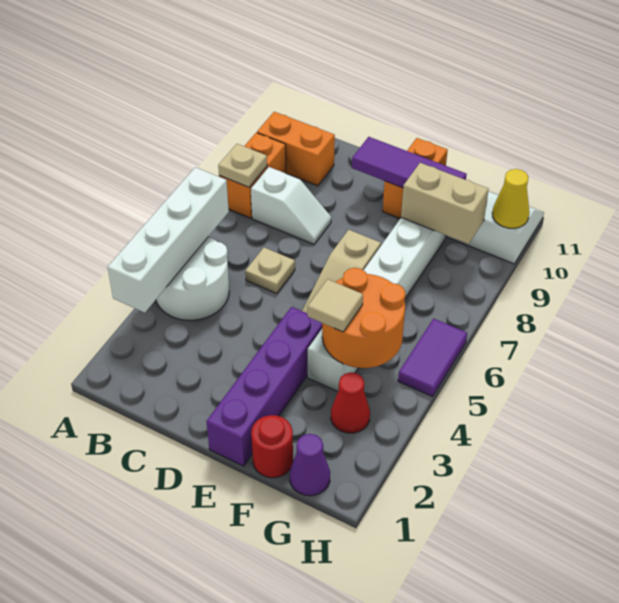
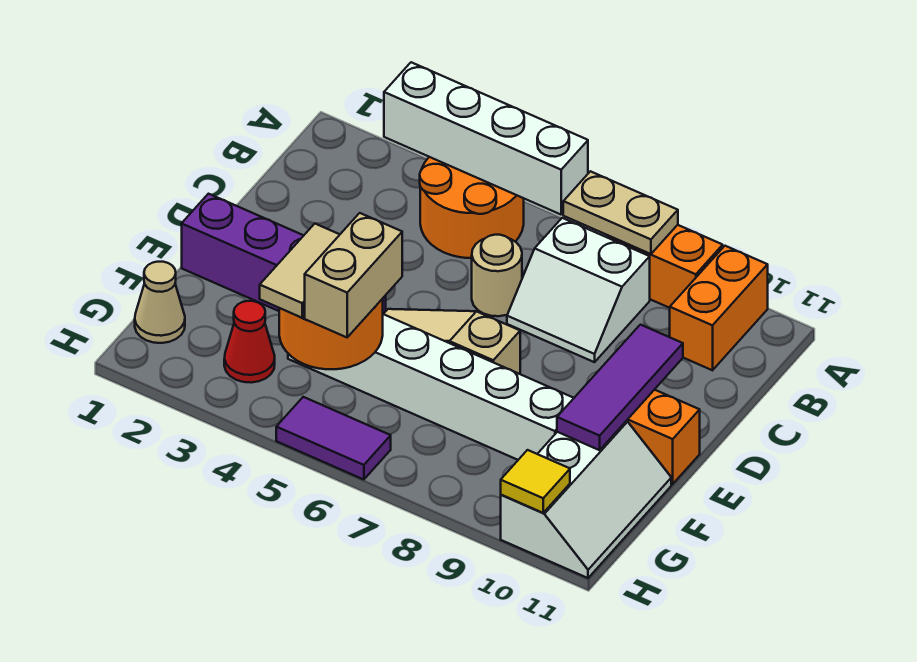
white round brick A4:B5 level 1 -> orange round brick A4:B5 level 1
tan plate A8 level 2 -> tan plate A7:A8 level 2
white slope B8:C8 level 1 top B -> white slope B7:C8 level 1 top B
tan plate C6 level 1 -> tan round brick C6 level 1
red round brick F1 level 1 -> none
tan tile F4 level 3 -> tan tile F4:G4 level 3
tan brick F9:G9 level 2 -> tan brick F5:G5 level 3
purple cone G1 level 1 -> tan cone G1 level 1
yellow cone H10 level 2 -> yellow tile H10 level 2

